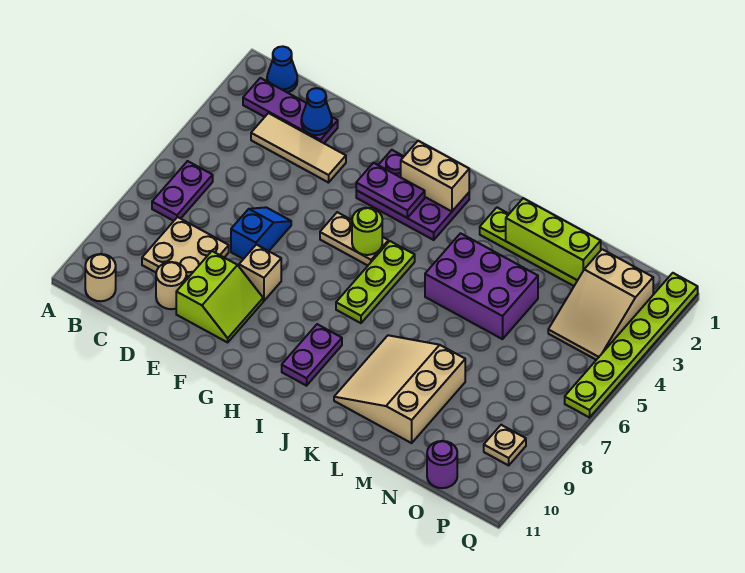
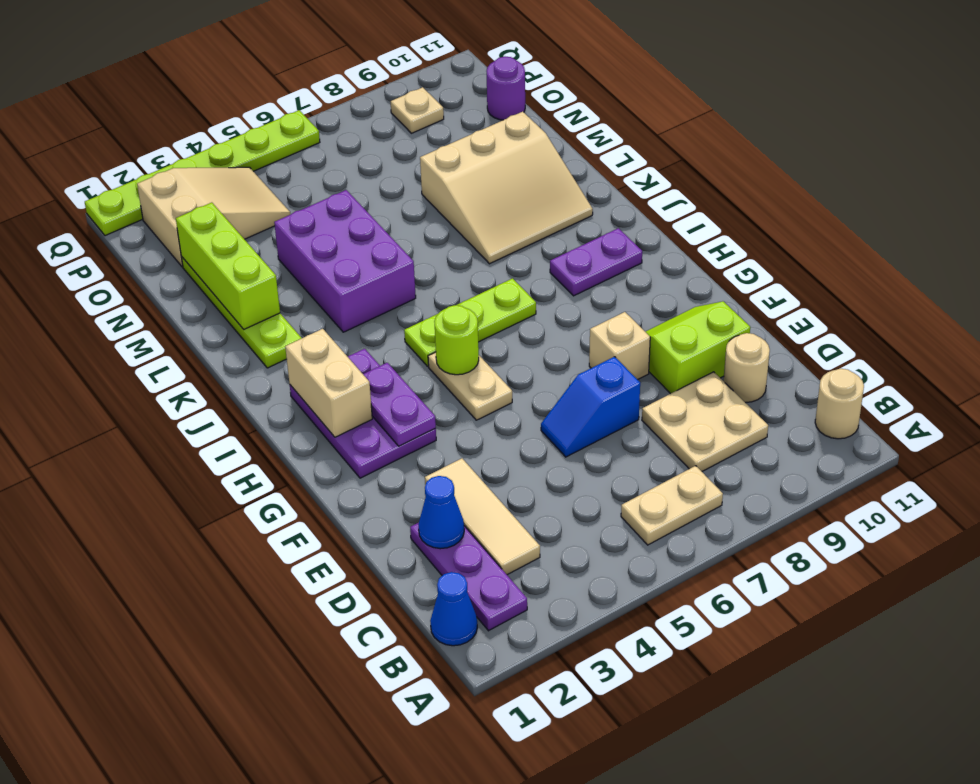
purple plate B6:B7 level 1 -> tan plate B6:B7 level 1

